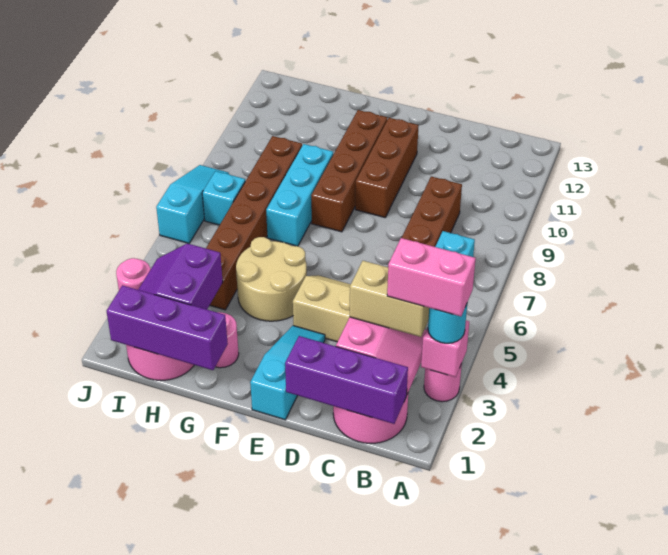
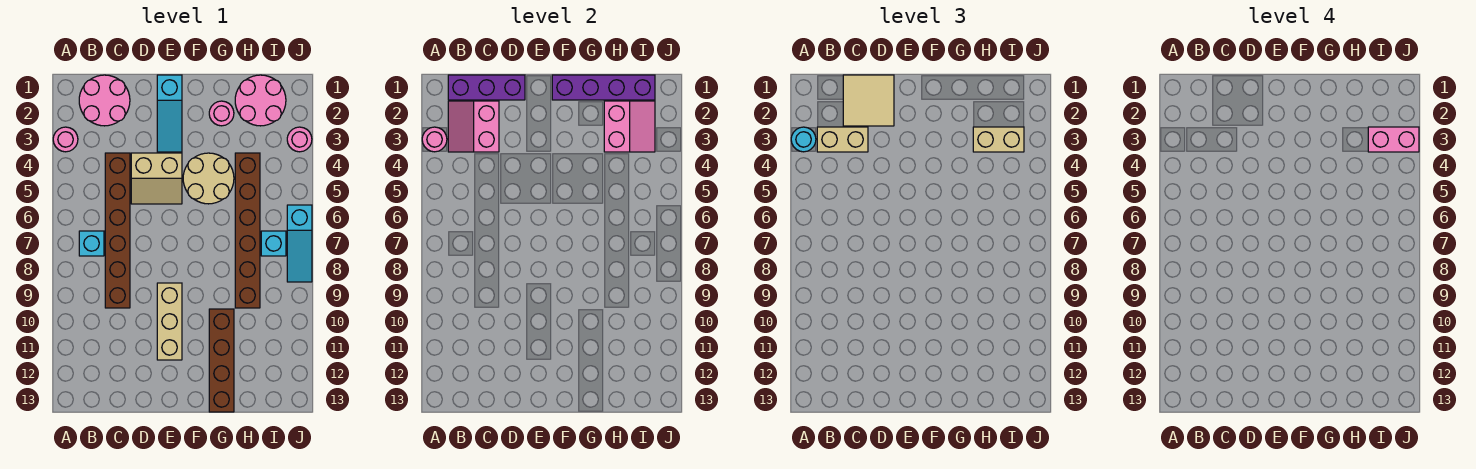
pink brick A3 level 2 -> pink round brick A3 level 2
pink brick A3:B3 level 4 -> pink brick I3:J3 level 4
none -> tan tile C1:D2 level 3
brown brick E9:E11 level 1 -> tan brick E9:E11 level 1
brown brick F8:F11 level 1 -> brown brick G10:G13 level 1
purple brick G1:I1 level 2 -> purple brick F1:I1 level 2
cyan brick G7:G9 level 1 -> none
purple slope H2:I3 level 2 top H -> pink slope H2:I3 level 2 top H
none -> tan brick H3:I3 level 3

